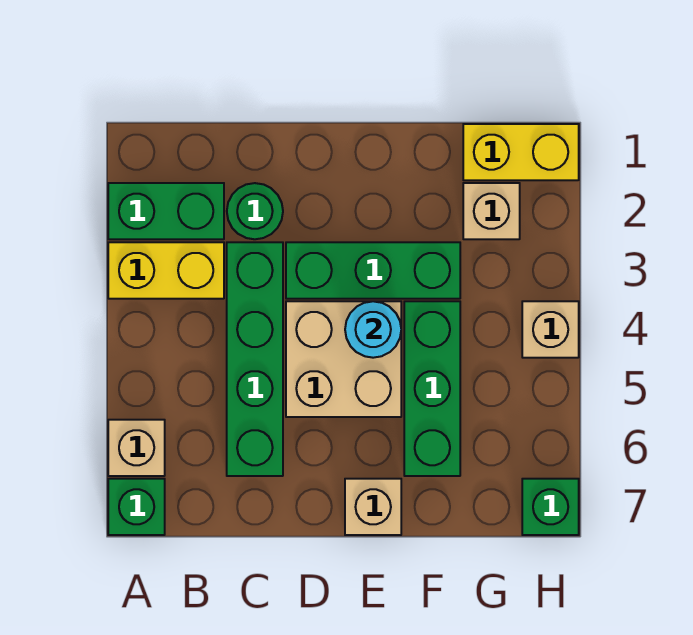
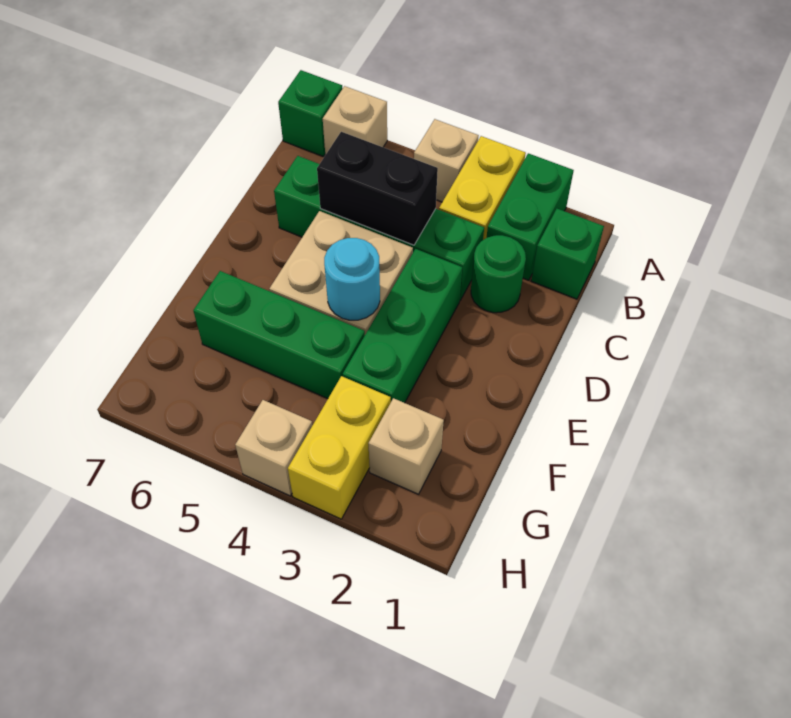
none -> black brick C4:C5 level 2
tan brick E7 level 1 -> tan brick A4 level 1
yellow brick G1:H1 level 1 -> yellow brick G3:H3 level 1
green brick H7 level 1 -> green brick B1 level 1

